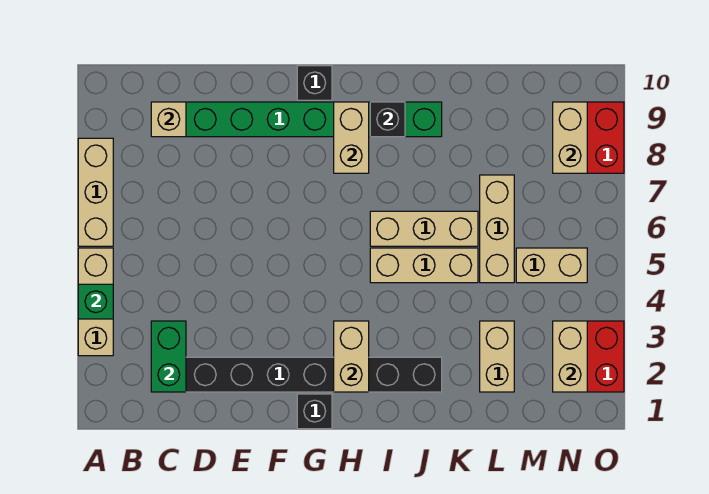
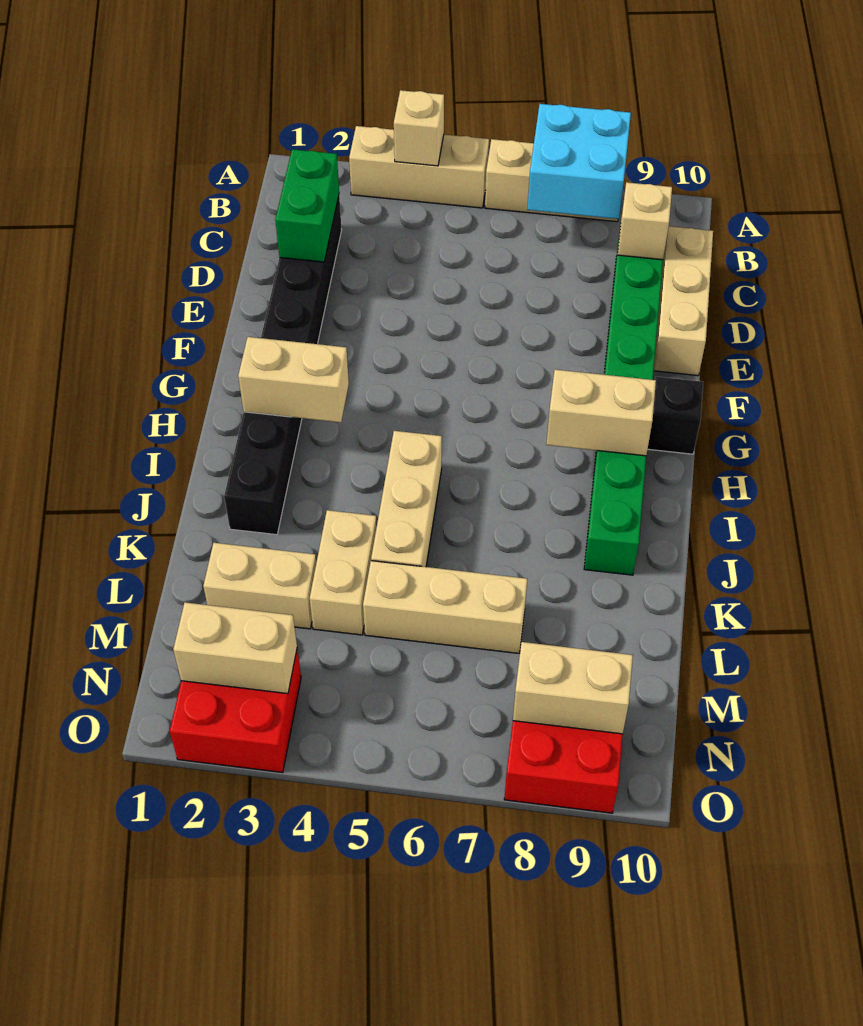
green brick A4 level 2 -> tan brick A4 level 2
none -> cyan brick A7:B8 level 2
green brick C2:C3 level 2 -> green brick C2:D2 level 2
black brick G1 level 1 -> none
tan brick I6:K6 level 1 -> tan brick C10:E10 level 1
black brick I9 level 2 -> none
tan brick M5:N5 level 1 -> tan brick K4:L4 level 1

